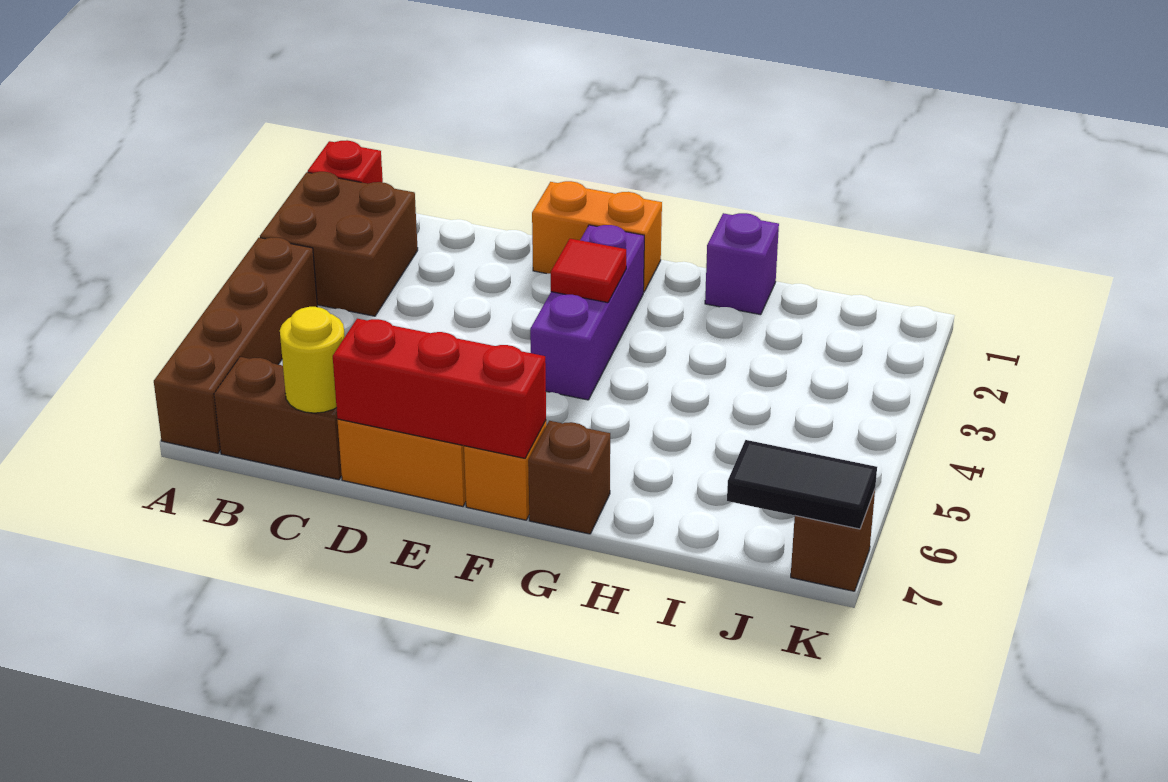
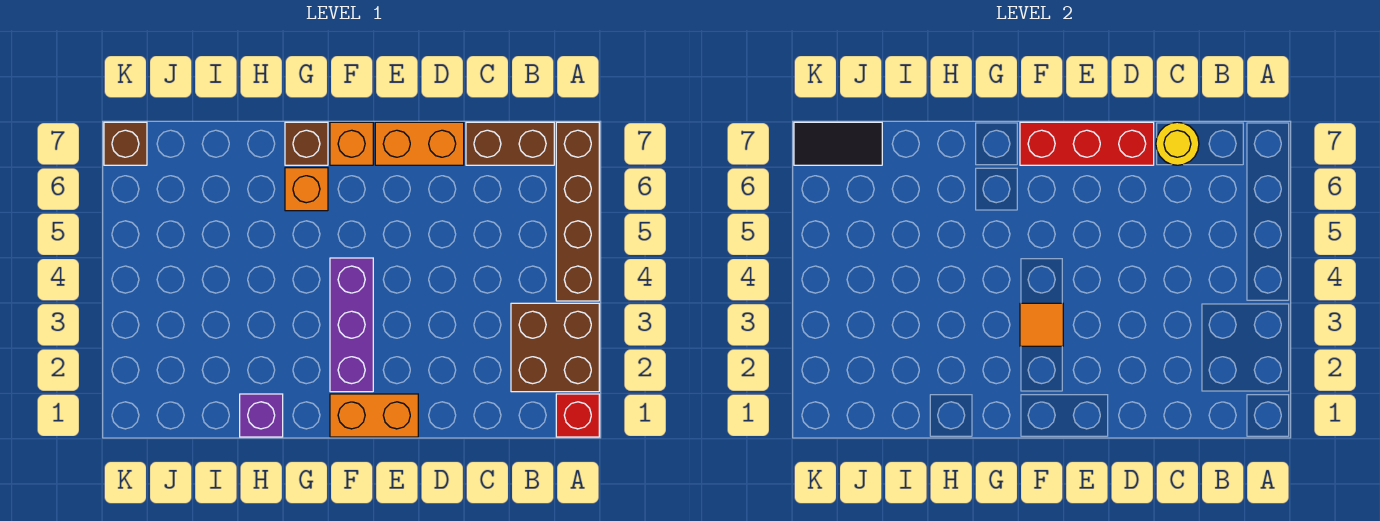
red tile F3 level 2 -> orange tile F3 level 2
none -> orange brick G6 level 1

